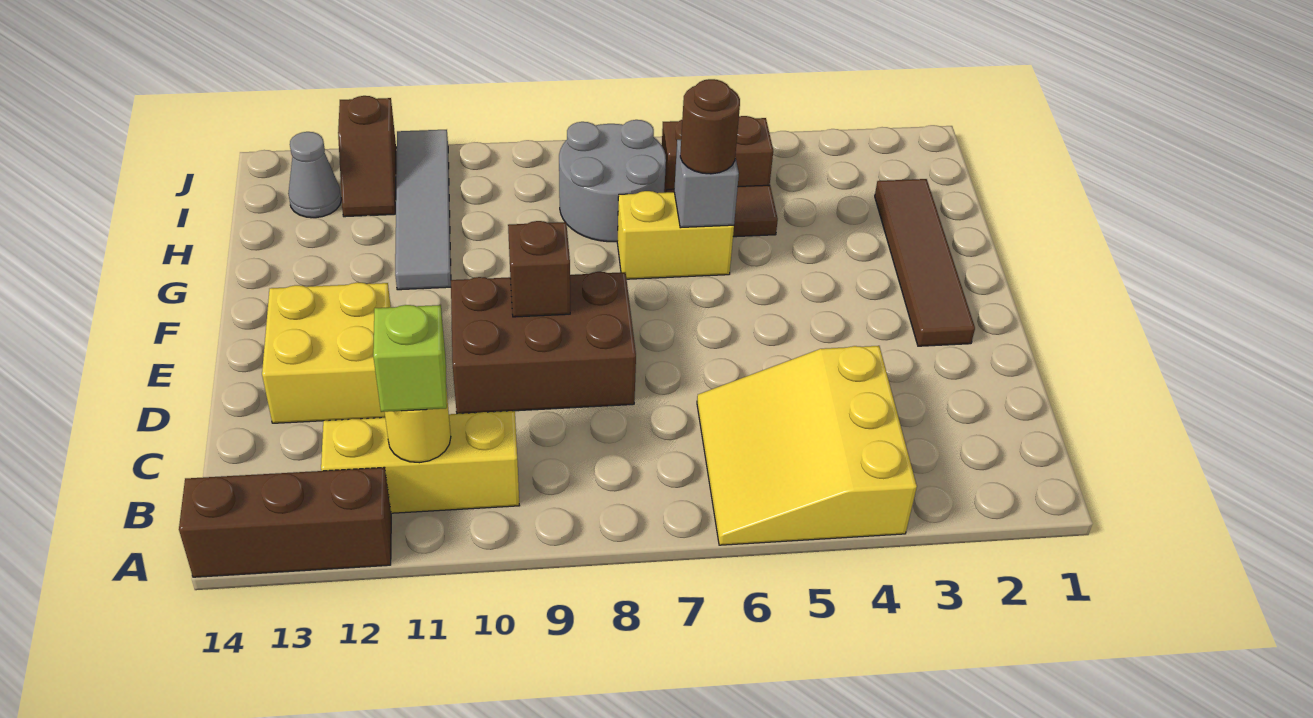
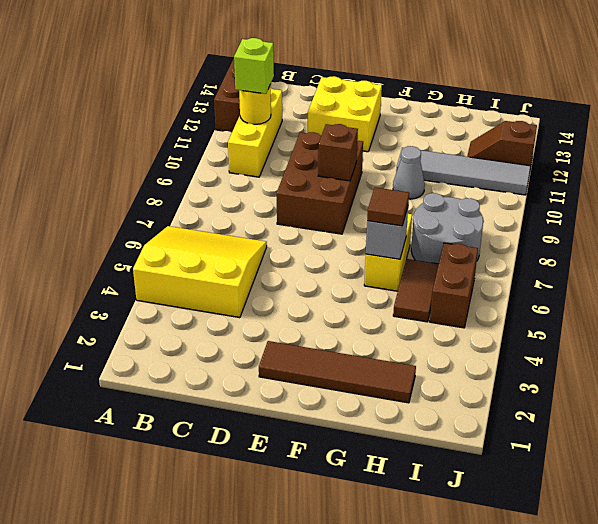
brown round brick G6 level 3 -> brown tile G6 level 3
grey cone I13 level 1 -> grey cone G10 level 1

